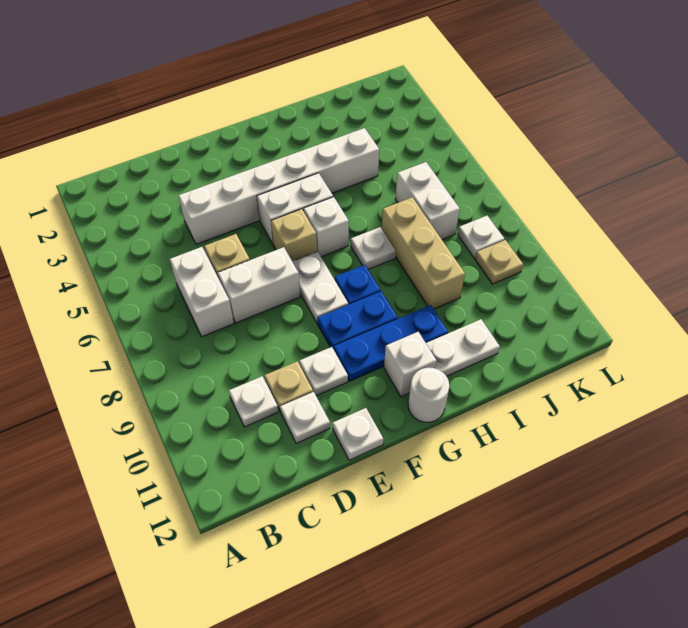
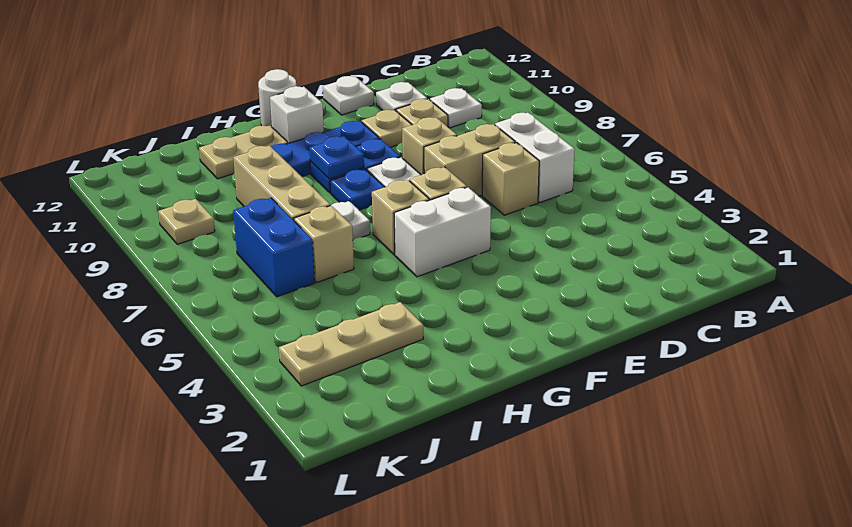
white brick D4:I4 level 1 -> none
white brick D7:E7 level 1 -> tan brick D7:E7 level 1
none -> tan brick E8 level 1
white plate E10 level 1 -> tan plate E10 level 1
white brick G6 level 1 -> tan brick G6 level 1
none -> blue plate G9 level 2
white plate H11:I11 level 1 -> tan plate H11:I11 level 1
none -> tan plate I3:K3 level 1
none -> tan brick I6 level 1
white brick J6:J7 level 1 -> blue brick J6:J7 level 1
white plate K8 level 1 -> none

